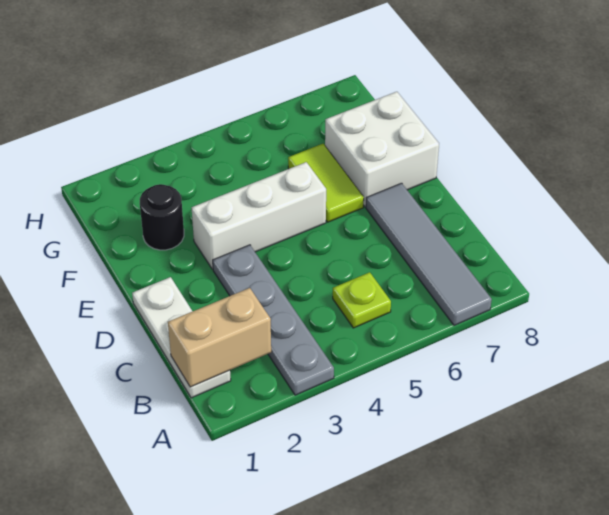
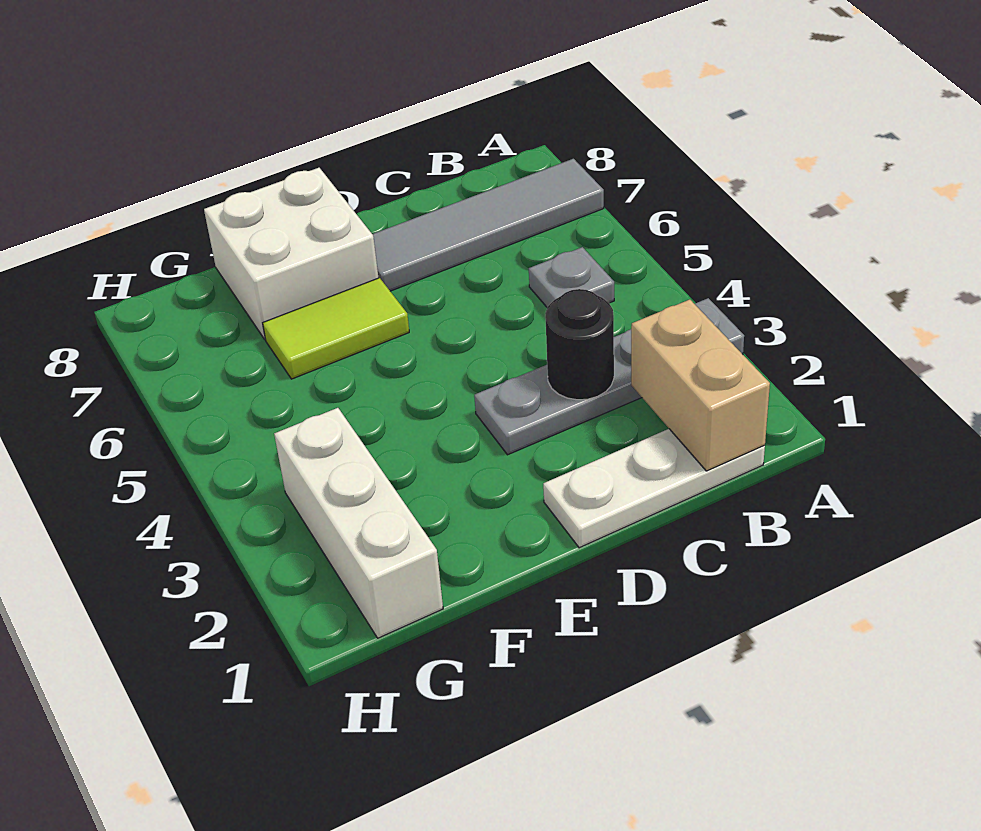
lime plate B5 level 1 -> grey plate B5 level 1
white brick E3:E5 level 1 -> white brick G1:G3 level 1
black round brick F2 level 1 -> black round brick C3 level 2

